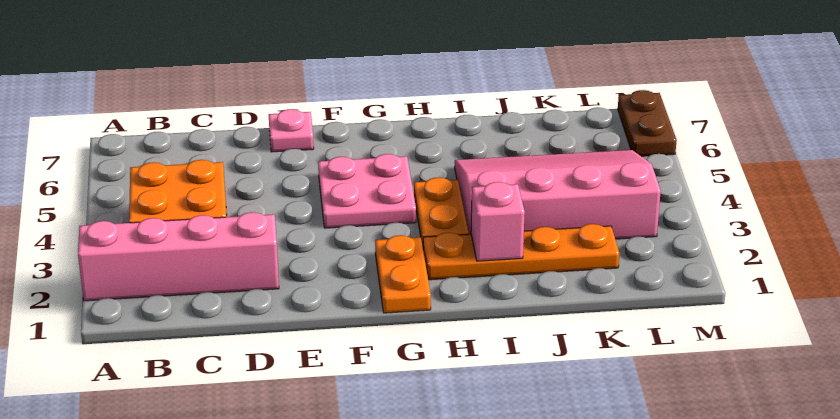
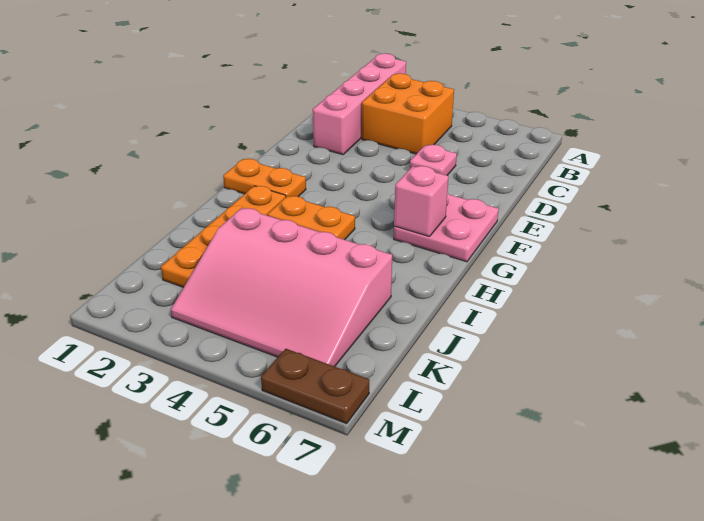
pink plate E7 level 1 -> pink plate D5 level 1
pink plate F4:G5 level 1 -> pink plate F6:G7 level 1
pink brick I2 level 2 -> pink brick G6 level 2
pink slope I3:L5 level 1 top 3 -> pink slope J3:L6 level 1 top J

